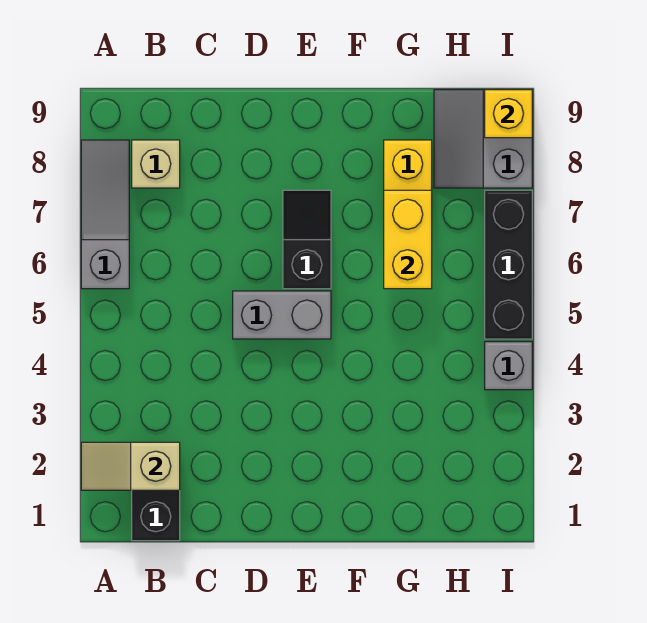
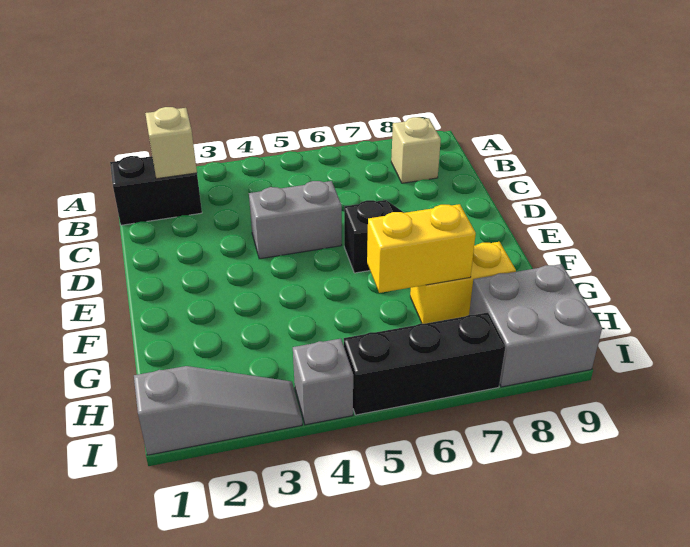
grey slope A6:A8 level 1 top 6 -> grey slope I1:I3 level 1 top 1
grey brick D5:E5 level 1 -> grey brick D4:D5 level 1
grey slope H8:I9 level 1 top I -> grey brick H8:I9 level 1
yellow brick I9 level 2 -> none

